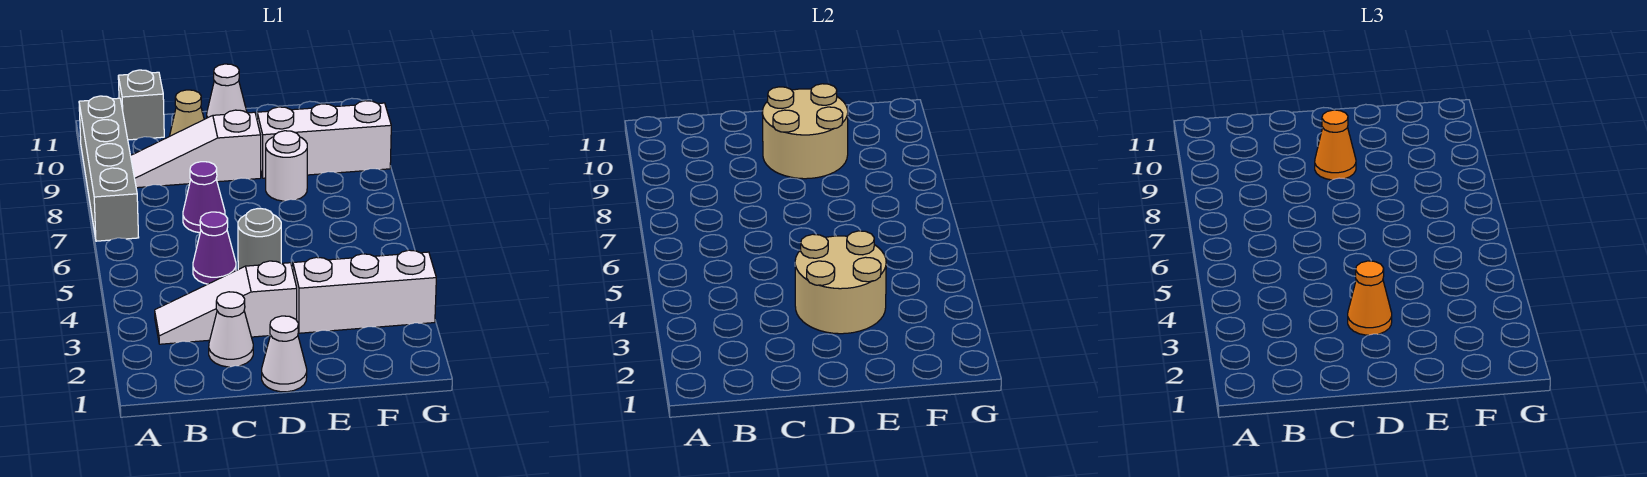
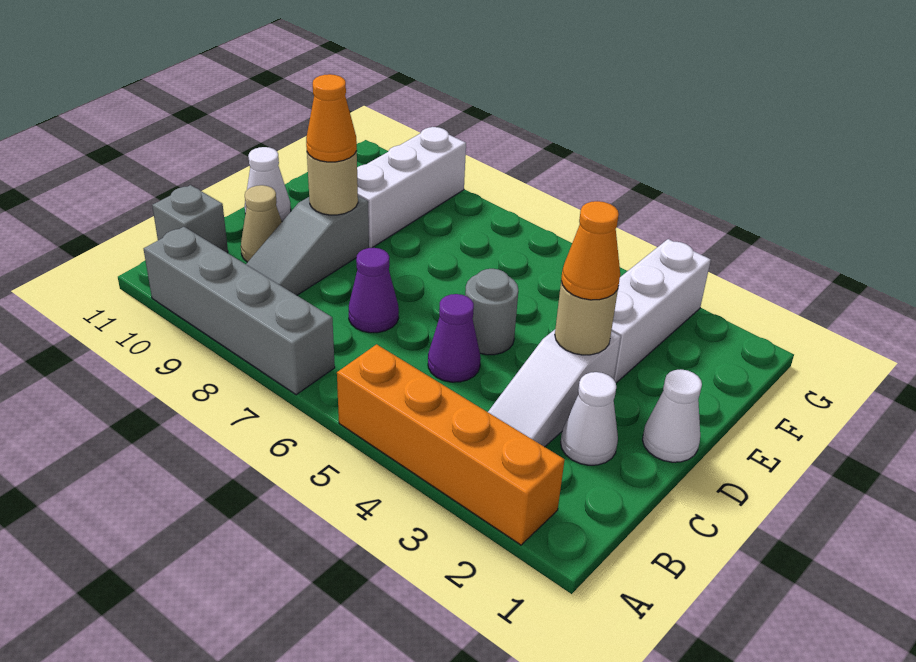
none -> orange brick A2:A5 level 1
white slope B9:D9 level 1 top D -> grey slope B9:D9 level 1 top D
tan round brick D3:E4 level 2 -> tan round brick D3 level 2
tan round brick D9:E10 level 2 -> tan round brick D9 level 2
white round brick E8 level 1 -> none

